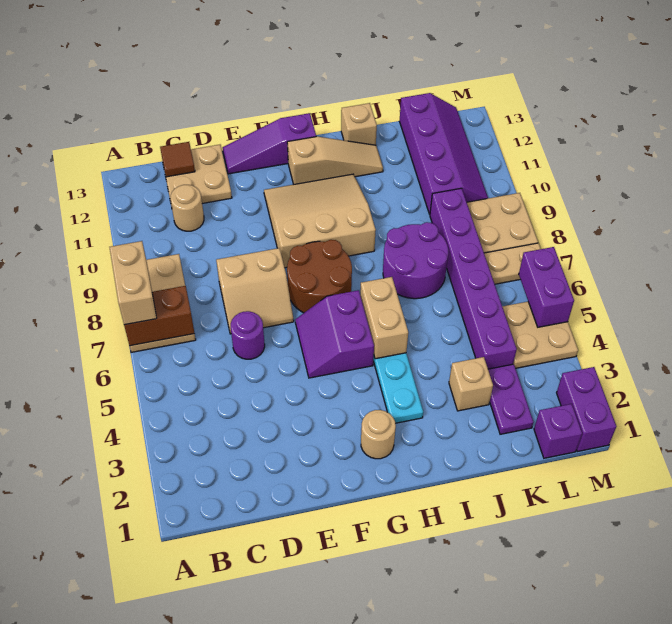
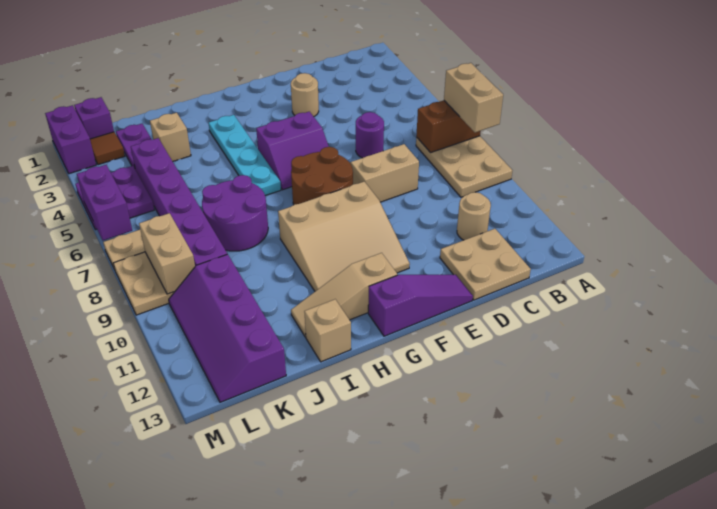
brown tile C13 level 2 -> brown tile L2 level 1
purple slope F5:G6 level 1 top G -> purple slope F5:G6 level 1 top 5
tan round brick G2 level 1 -> tan round brick E3 level 1
tan brick H5:H6 level 2 -> tan brick L8:L9 level 2
tan plate L4:M5 level 1 -> purple plate L4:M5 level 1

